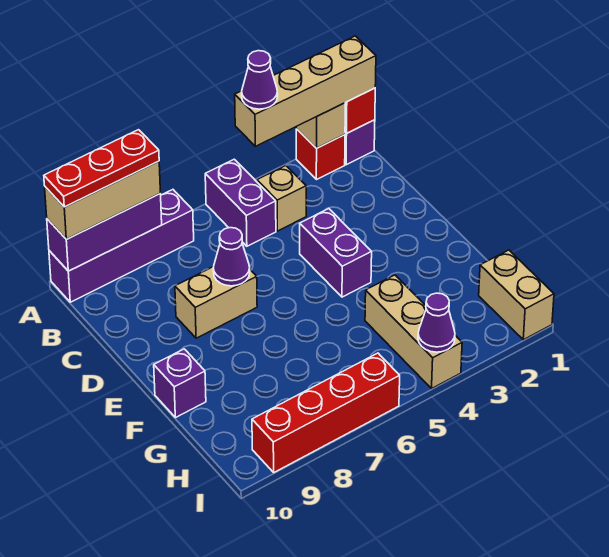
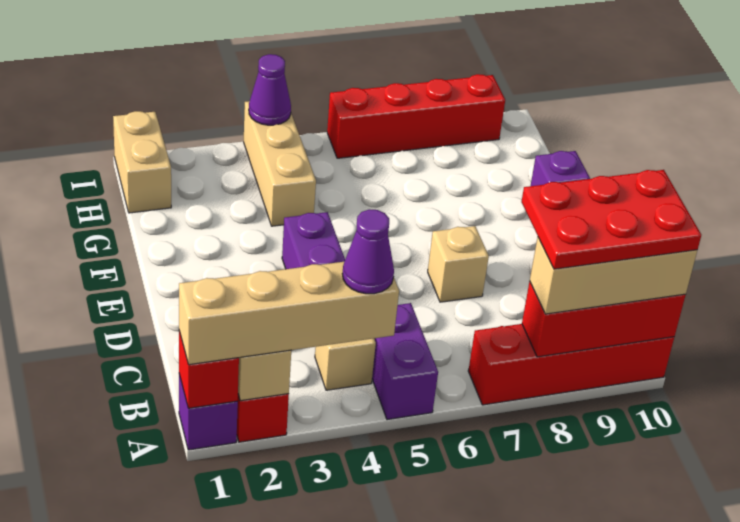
purple brick A7:A10 level 1 -> red brick A7:A10 level 1
purple brick A8:A10 level 2 -> red brick A8:A10 level 2
red plate A8:A10 level 4 -> red plate A8:B10 level 4
tan brick D7:D8 level 1 -> tan brick D7 level 1
purple cone D7 level 2 -> none

